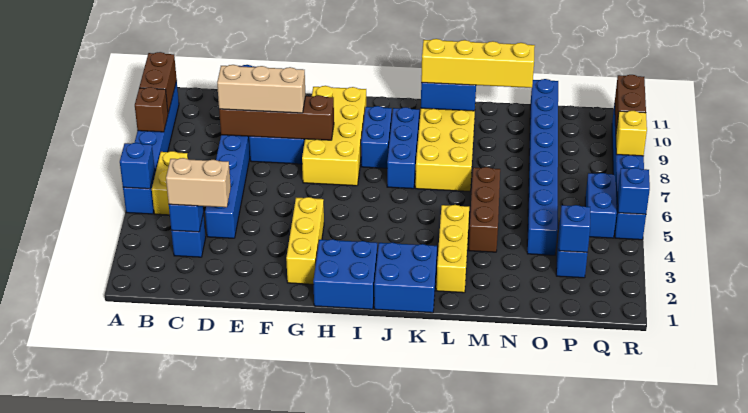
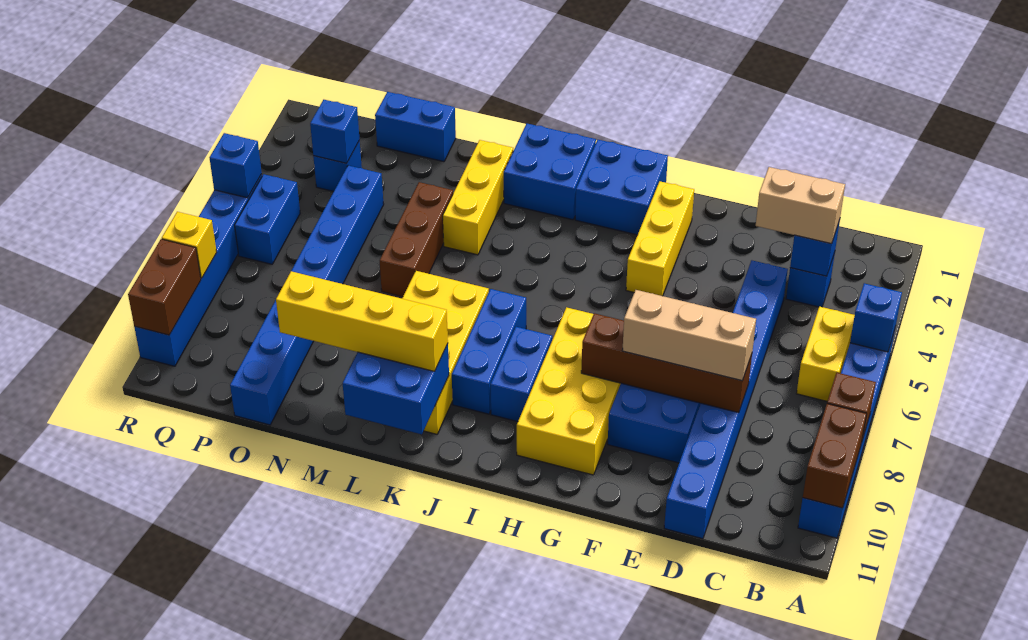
none -> blue brick N1:O1 level 1

